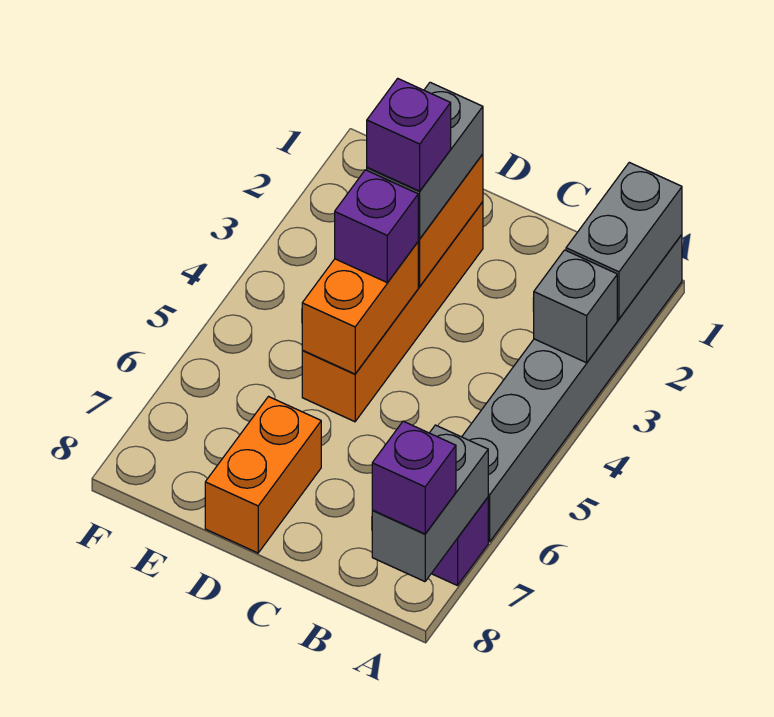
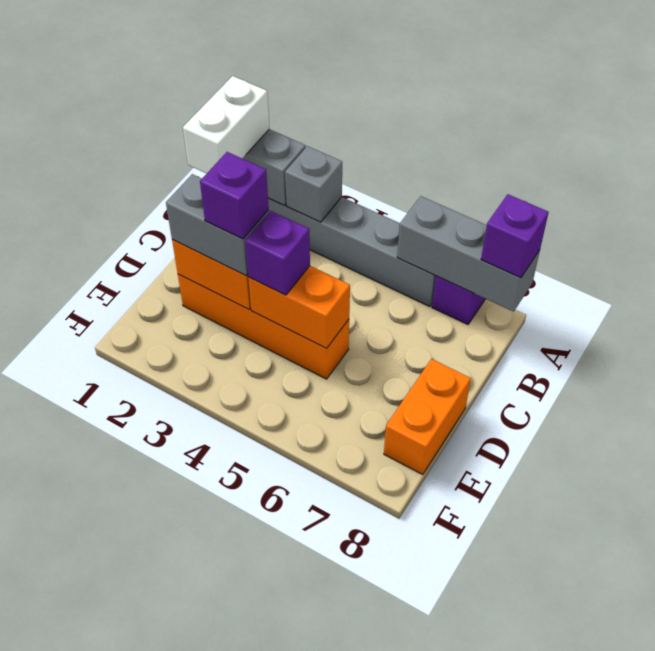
none -> white brick A1:B1 level 3
grey brick A7:A8 level 2 -> grey brick A6:A8 level 2
orange brick D7:D8 level 1 -> orange brick D8:E8 level 1

